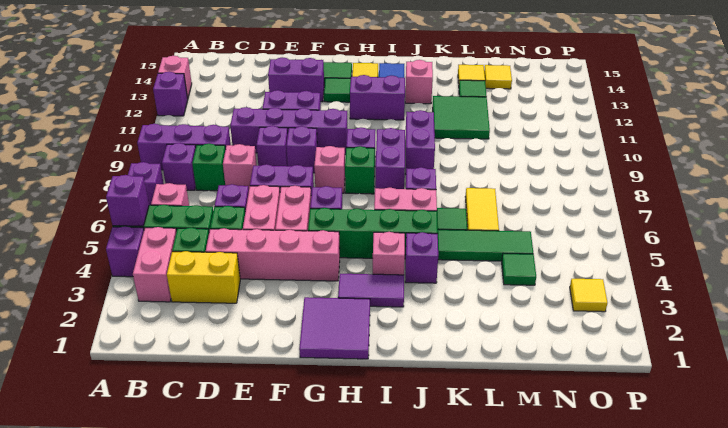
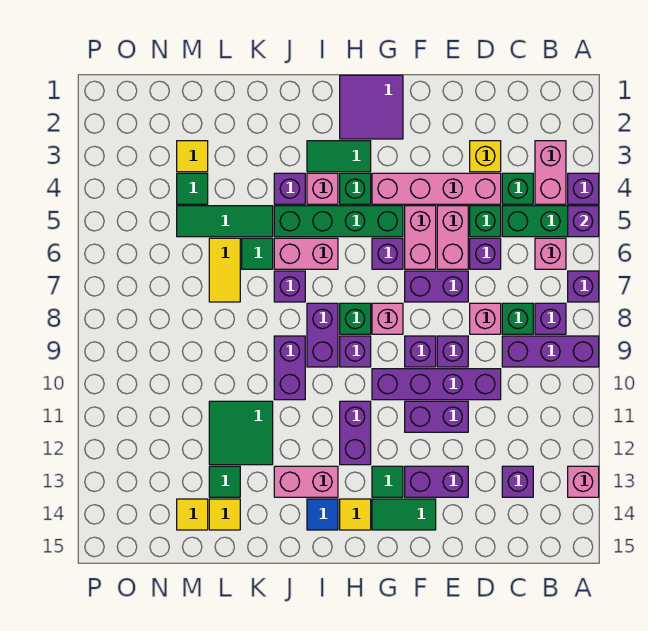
purple brick A12 level 1 -> purple brick C13 level 1
yellow brick C3:D3 level 1 -> yellow brick D3 level 1
purple tile H3:I3 level 1 -> green tile H3:I3 level 1
none -> green brick H4 level 1
purple brick H12:I12 level 1 -> purple brick H11:H12 level 1
pink brick J13 level 1 -> pink brick I13:J13 level 1
yellow tile O3 level 1 -> yellow tile M3 level 1

